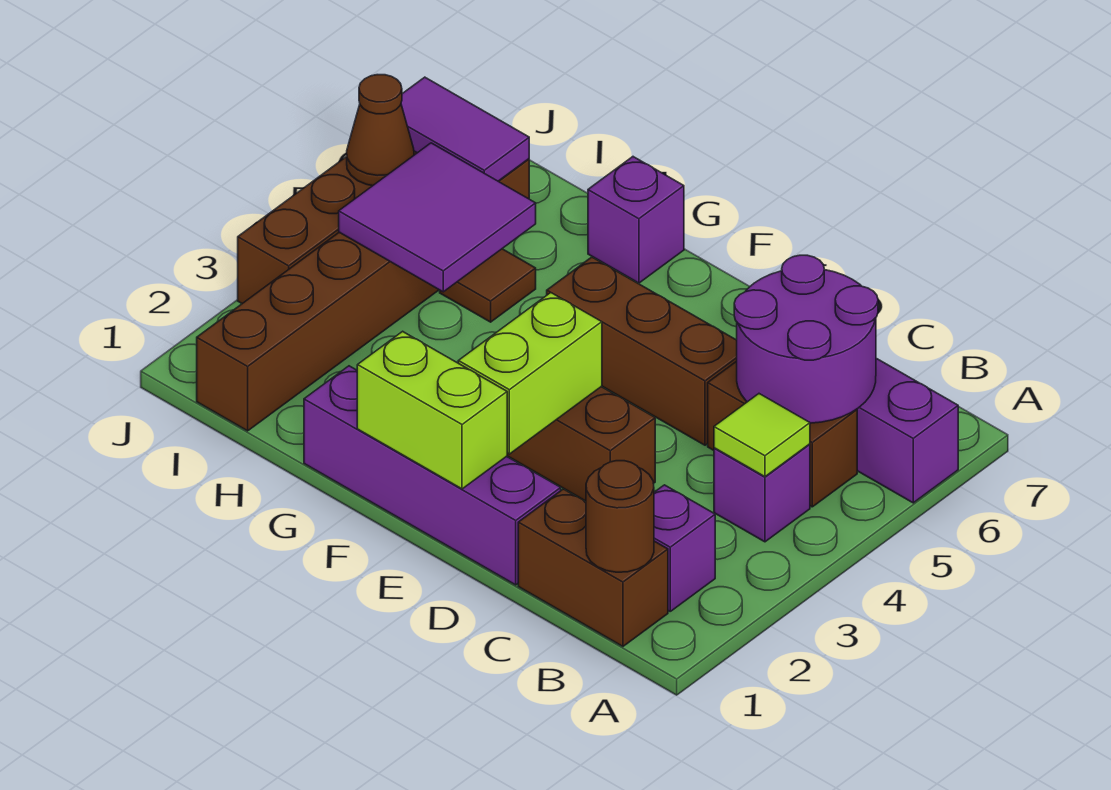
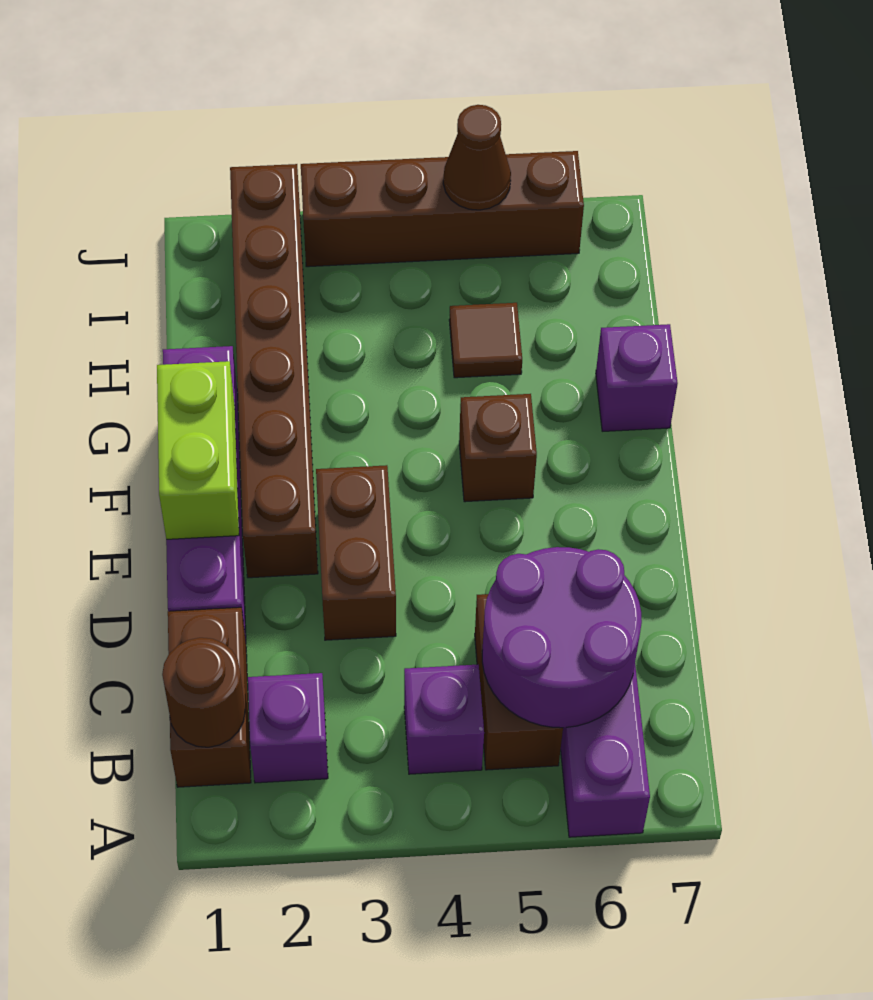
lime tile B4 level 2 -> none
brown brick D5:F5 level 1 -> brown brick F5 level 1
lime brick E2:E3 level 2 -> none
purple tile H4:I5 level 2 -> none
brown brick I1:I6 level 1 -> brown brick E2:J2 level 1
purple tile I6:J6 level 2 -> none

